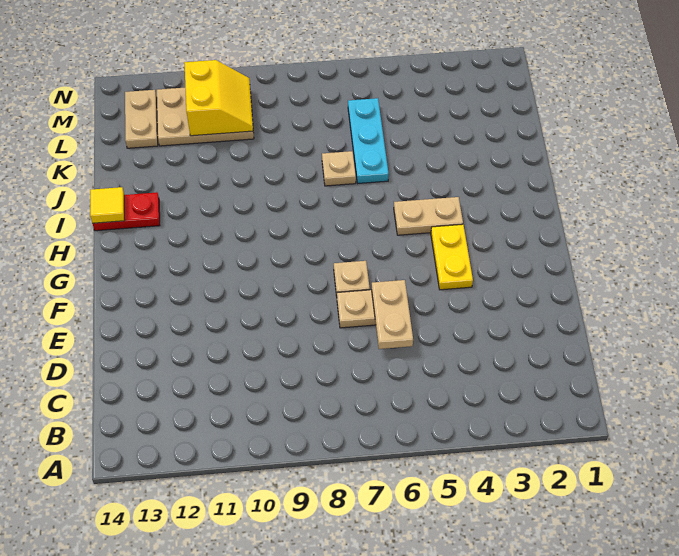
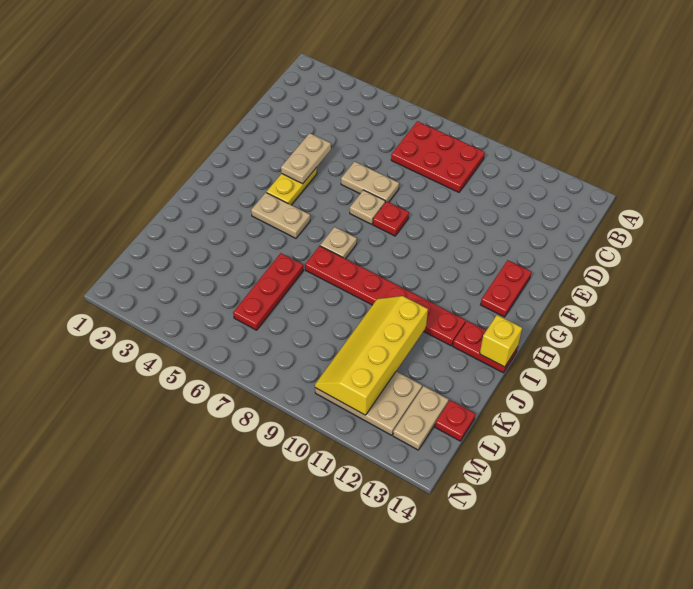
none -> red plate B7:C9 level 1
tan plate D6:E6 level 2 -> tan plate E4:F4 level 2
none -> red plate F8 level 1
none -> red plate F13:G13 level 1
none -> red plate I7:I12 level 1
yellow tile I14 level 2 -> yellow brick I14 level 2
cyan plate J6:L6 level 1 -> red plate J6:L6 level 1
tan plate J7 level 1 -> tan plate H7 level 1
yellow slope L10:M11 level 2 top 11 -> yellow slope J10:M11 level 2 top 11
none -> red plate L14 level 1

